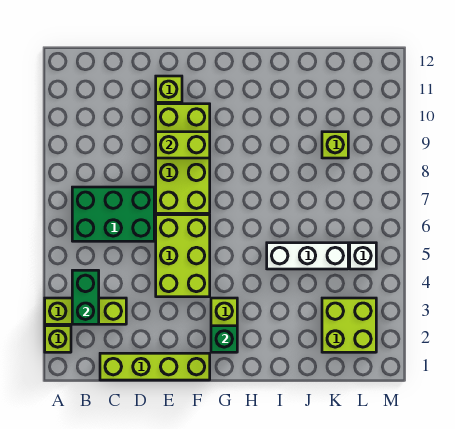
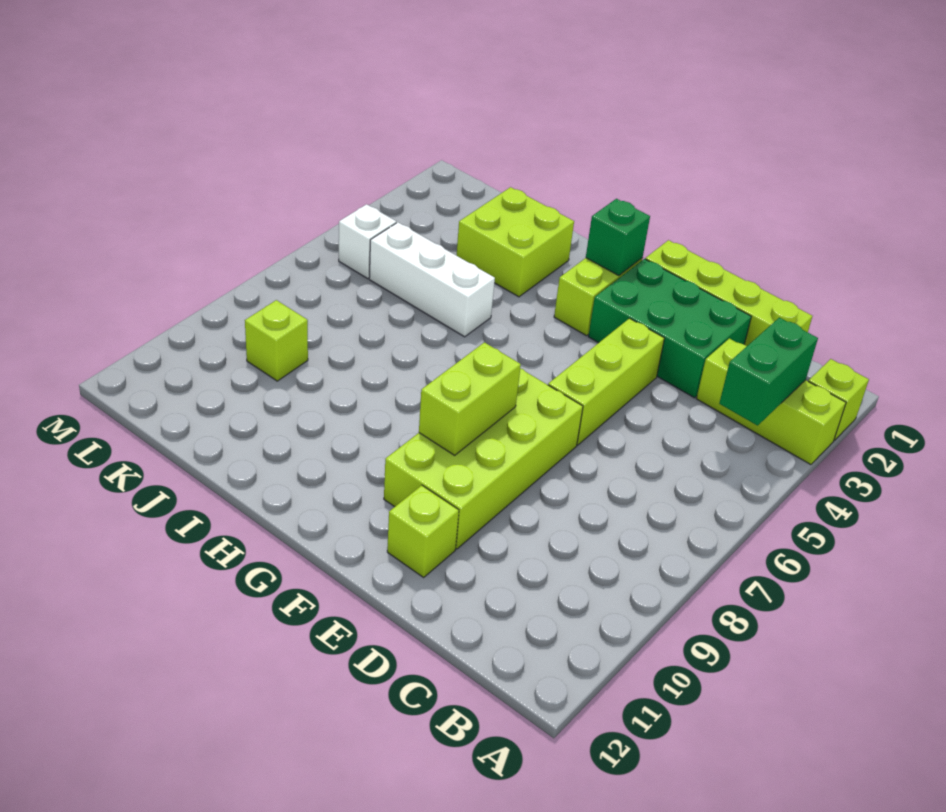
green brick B6:D7 level 1 -> green brick D2:F3 level 1
lime brick E4:F6 level 1 -> lime brick E4:E6 level 1
lime brick E9:F9 level 2 -> lime brick F8:F9 level 2
lime brick K2:L3 level 1 -> lime brick I2:J3 level 1

